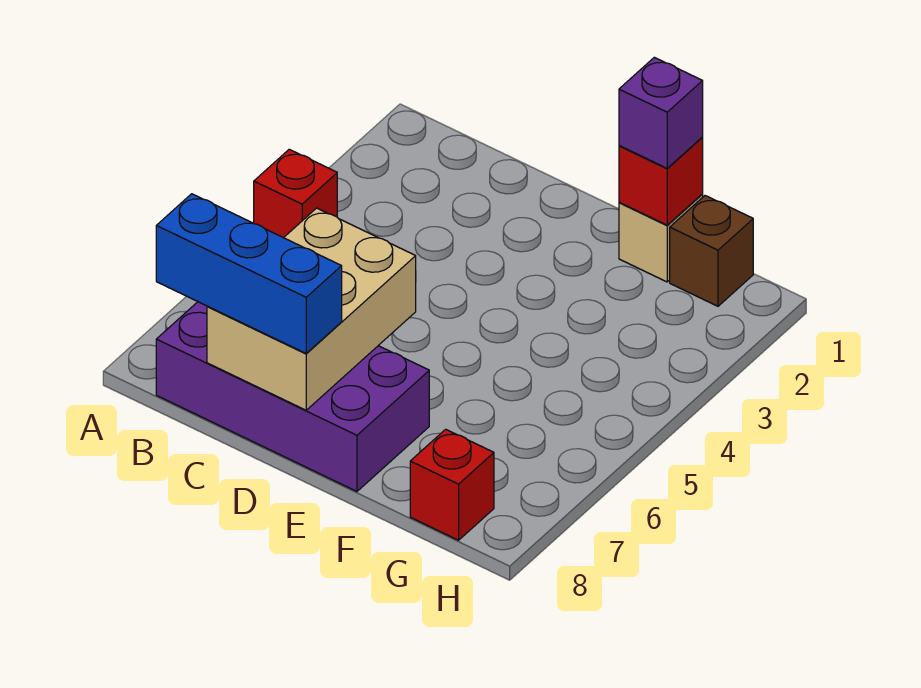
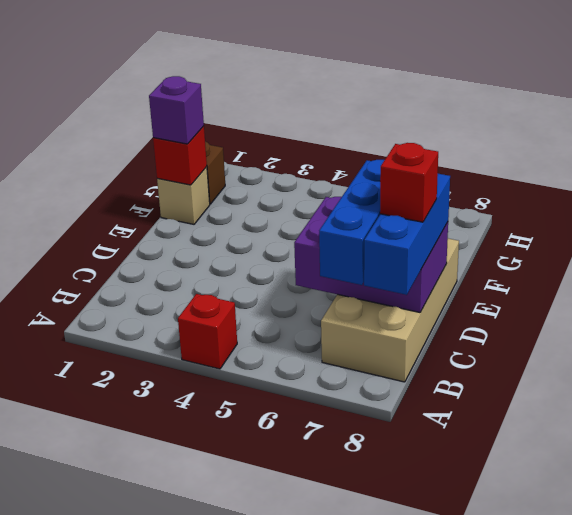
purple brick B7:E8 level 1 -> tan brick B7:E8 level 1
none -> blue brick B7:D7 level 3
tan brick C6:D8 level 2 -> purple brick C6:D8 level 2
red brick G8 level 1 -> red brick C8 level 4

